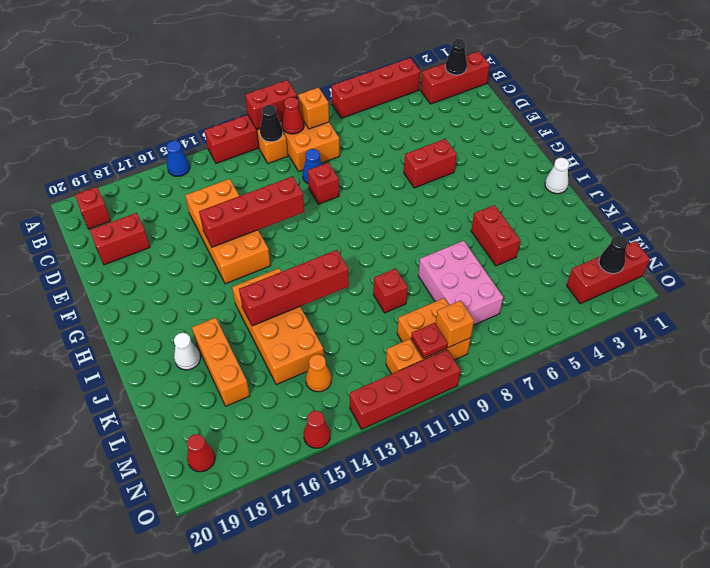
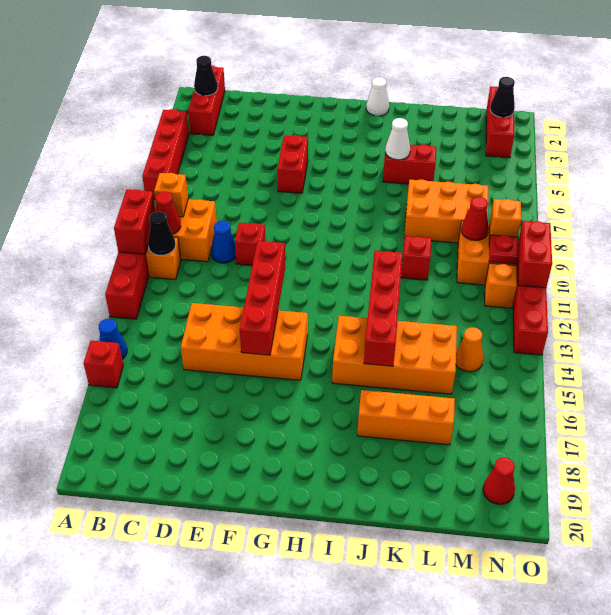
red brick B19 level 1 -> red brick A16 level 1
red brick D18:D19 level 1 -> red brick O10:O11 level 2
white cone J18 level 1 -> white cone J5 level 2
pink brick K7:M8 level 1 -> orange brick K7:M8 level 1
red cone O15 level 1 -> red cone M9 level 2

